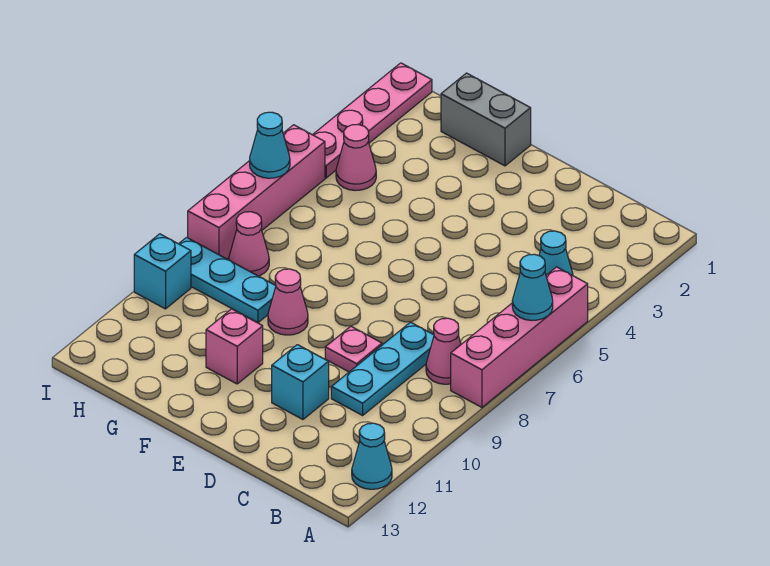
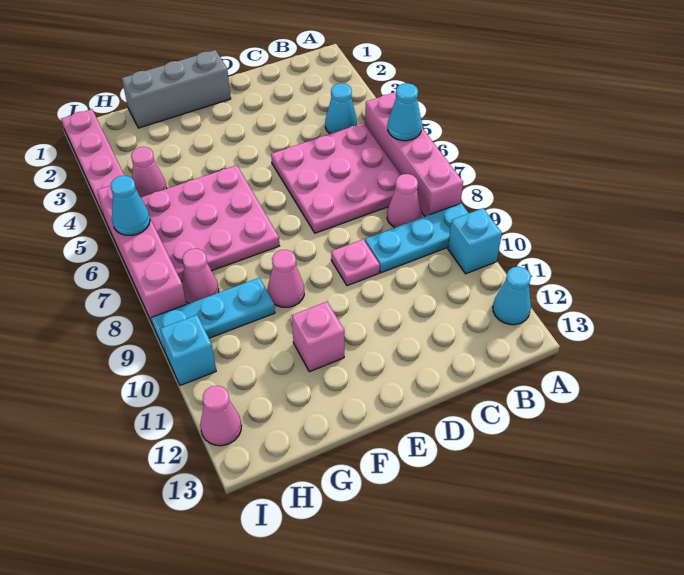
none -> pink plate B5:D7 level 1
cyan plate C8:C10 level 1 -> cyan plate A9:C9 level 1
cyan brick D11 level 1 -> cyan brick A10 level 1
grey brick F1:G1 level 1 -> grey brick E1:G1 level 1
none -> pink plate F5:H7 level 1
none -> pink cone I12 level 1

